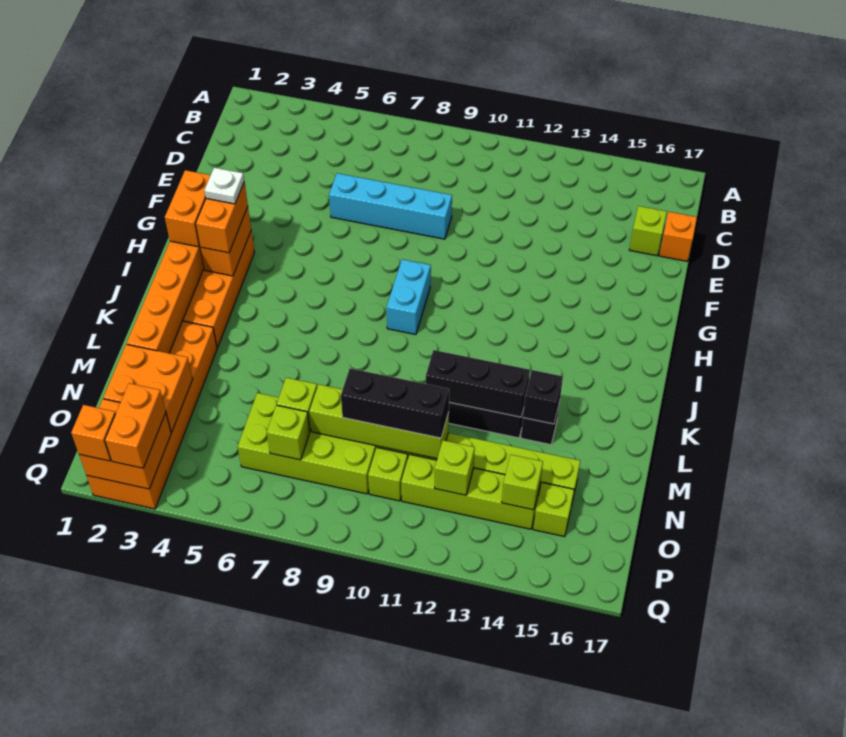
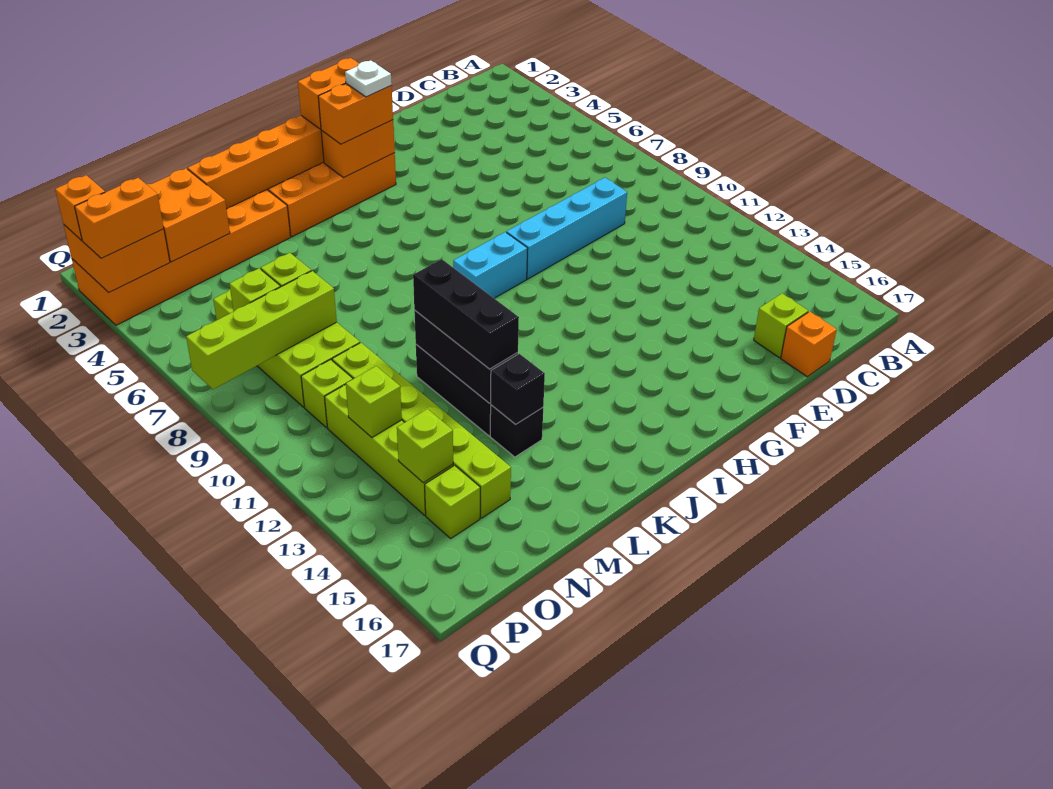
cyan brick E6:E9 level 1 -> cyan brick D9:G9 level 1
lime brick N8:N11 level 2 -> lime brick N8:Q8 level 2
black brick N9:N11 level 3 -> black brick L11:L13 level 3

